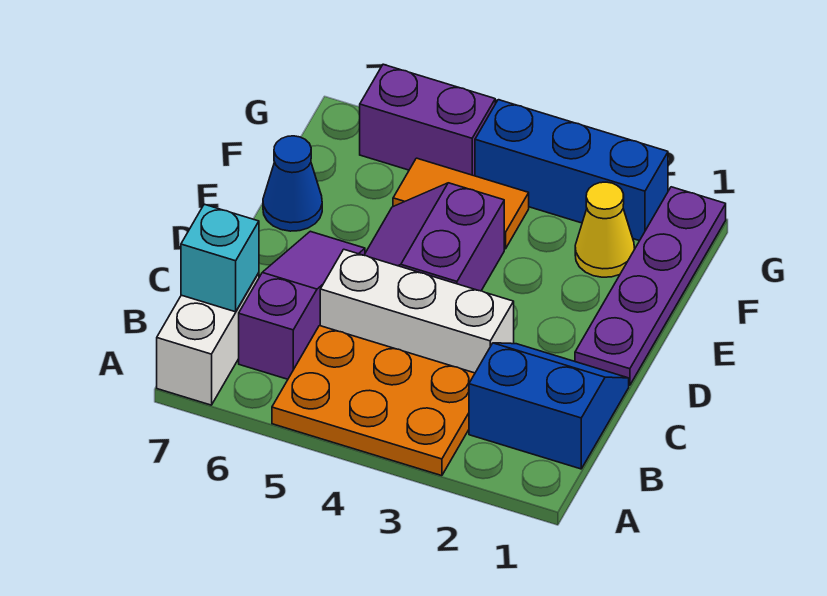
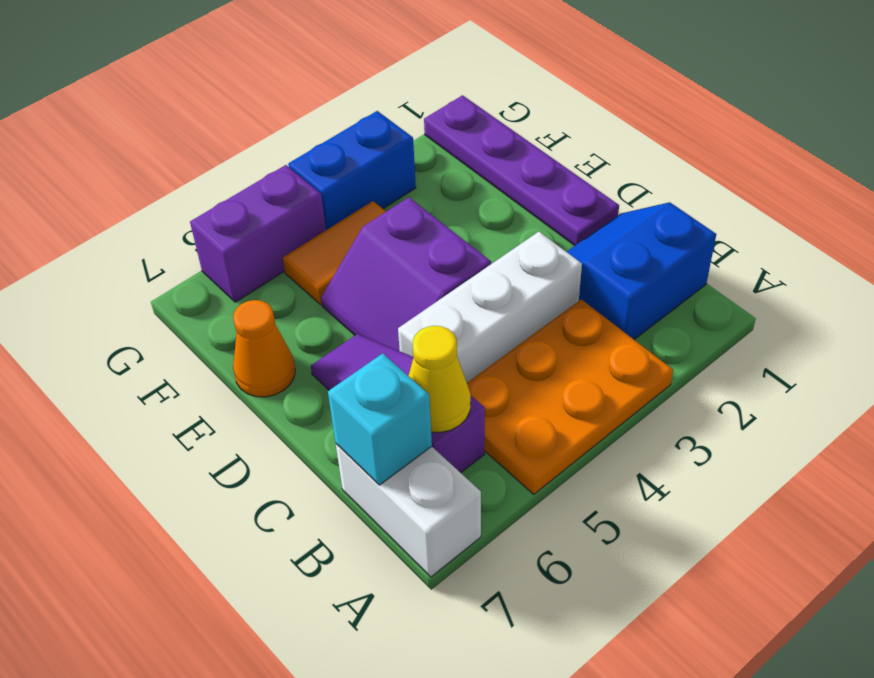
blue cone E7 level 1 -> orange cone E7 level 1
yellow cone F2 level 1 -> yellow cone B6 level 2
blue brick G2:G4 level 1 -> blue brick G3:G4 level 1

